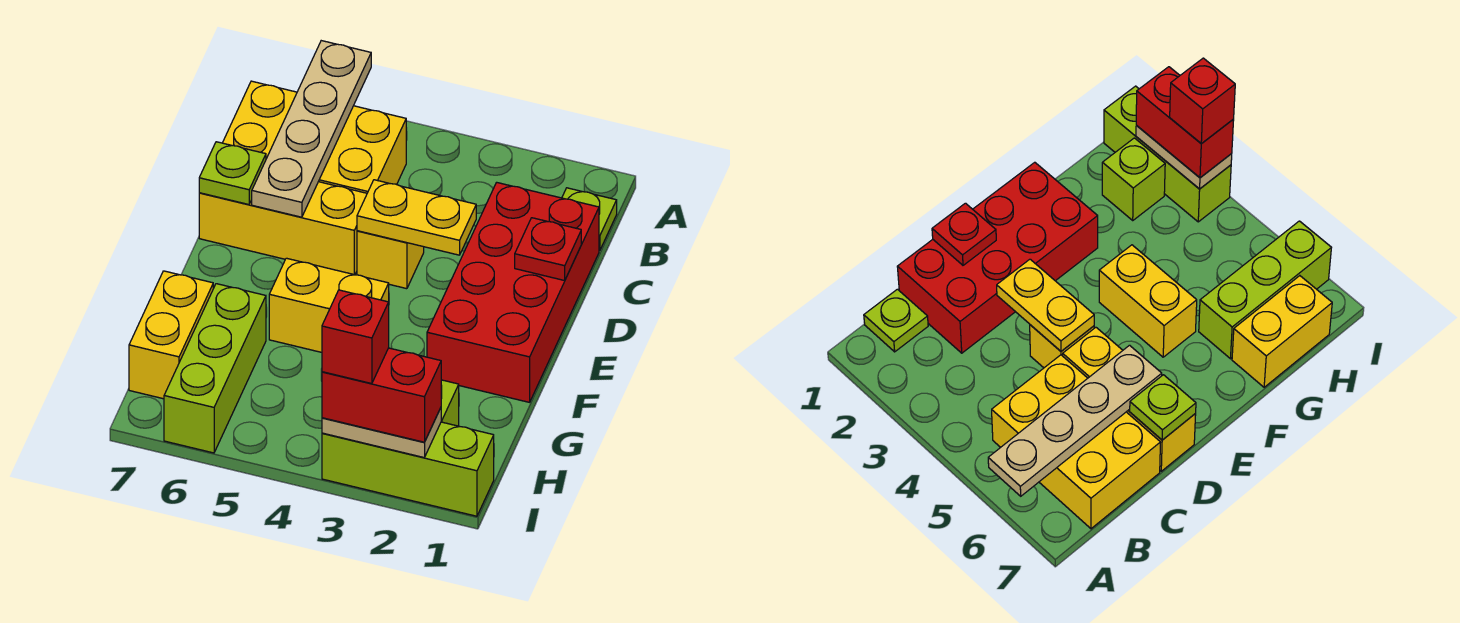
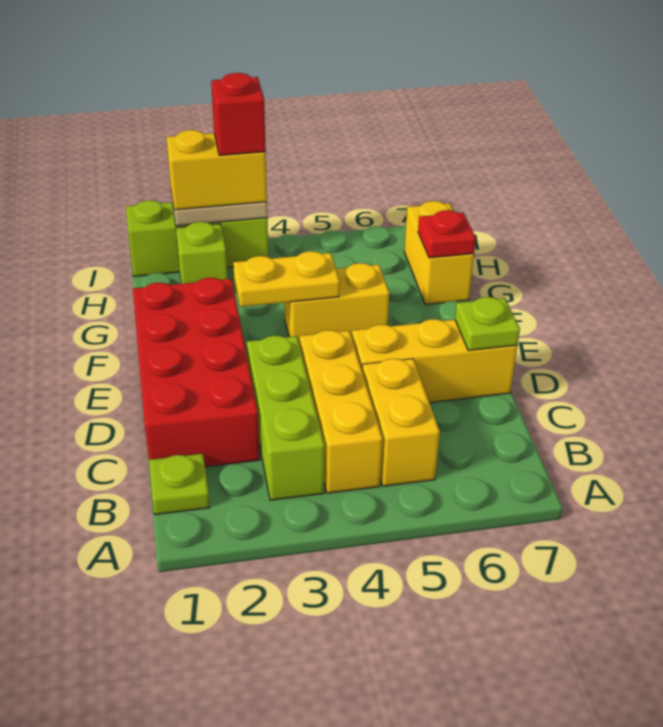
tan plate A6:D6 level 2 -> none
yellow brick B5:C7 level 1 -> yellow brick B5:C5 level 1
red plate D1 level 2 -> red plate G7 level 2
yellow plate D3:D4 level 2 -> yellow plate F3:F4 level 2
yellow brick D4 level 1 -> yellow brick B4:D4 level 1
lime brick G6:I6 level 1 -> lime brick B3:D3 level 1
red brick I2:I3 level 3 -> yellow brick I2:I3 level 3

